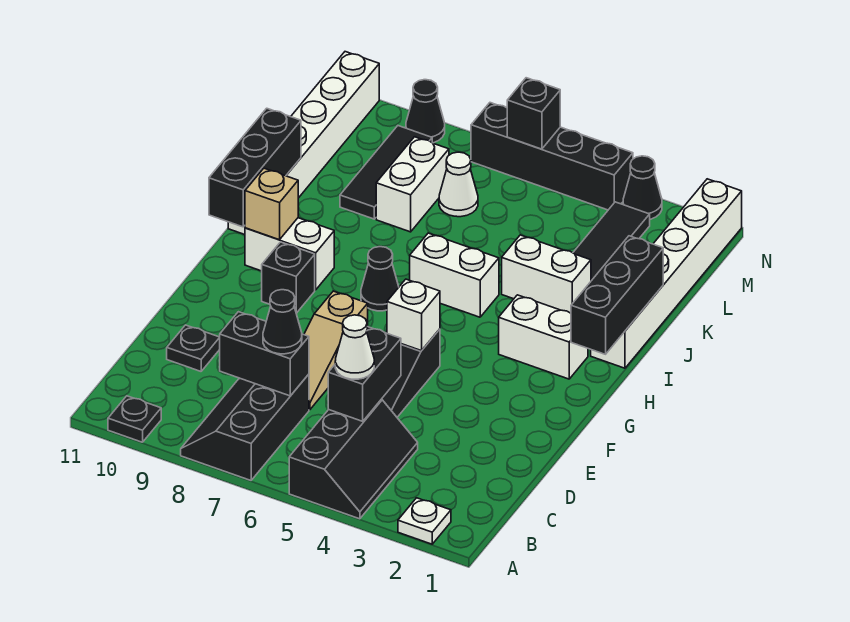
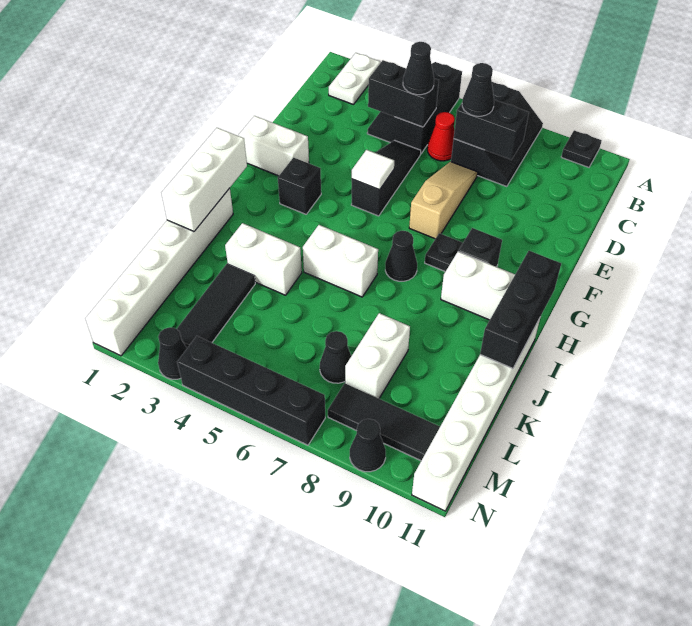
white plate A2 level 1 -> white plate A2:B2 level 1
black brick C5:D5 level 2 -> black brick C4:C5 level 2
white cone C5 level 3 -> black cone C5 level 3
none -> red cone C6 level 1
black plate D10 level 1 -> black plate G8 level 1
white brick F5 level 2 -> white tile F5 level 2
black brick H1:J1 level 2 -> white brick H1:J1 level 2
white brick H2:H3 level 1 -> white brick F1:F2 level 1
tan brick H10 level 2 -> none
black tile K9:M9 level 1 -> black tile M8:M10 level 1
white cone L7 level 1 -> black cone L7 level 1
black brick N6 level 2 -> black brick G3 level 1

